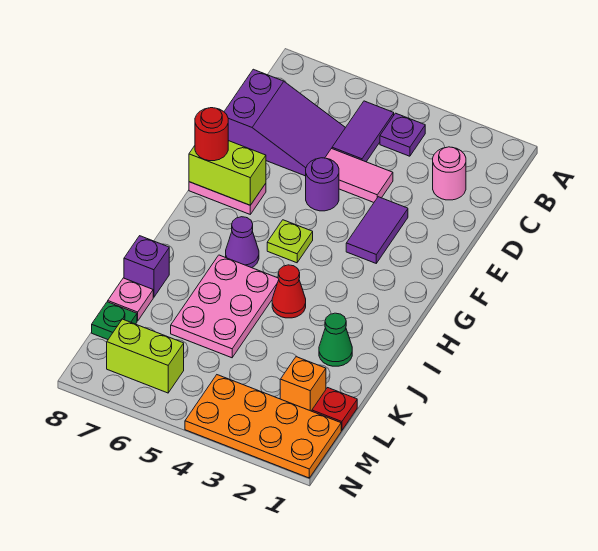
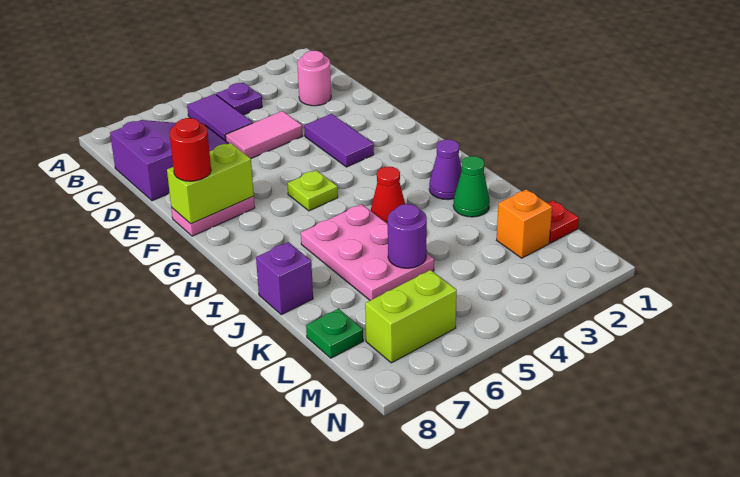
purple round brick E5 level 1 -> purple round brick K5 level 2
purple cone H6 level 1 -> purple cone I2 level 1
pink plate K8 level 1 -> none
orange plate M1:N4 level 1 -> none

